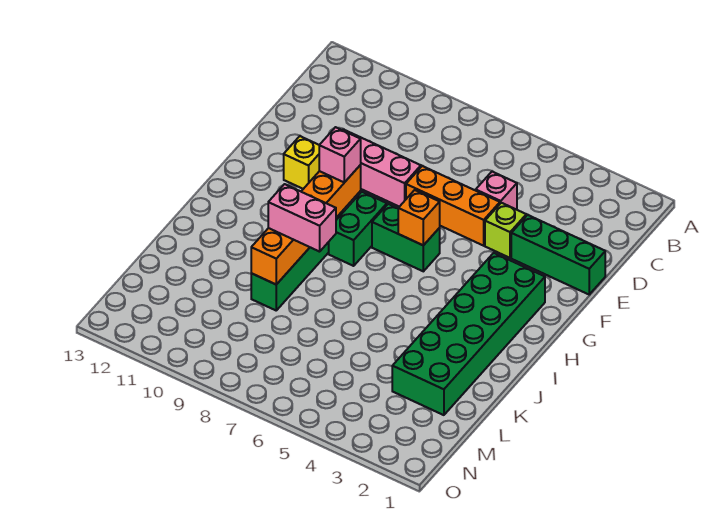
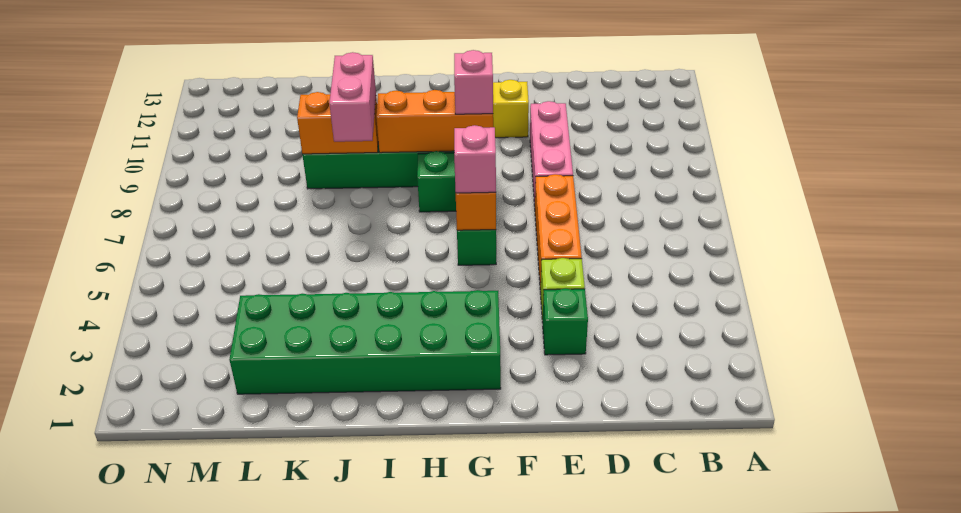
pink brick D5 level 1 -> pink brick G6 level 3
green brick E1:E3 level 1 -> green brick E3 level 1

